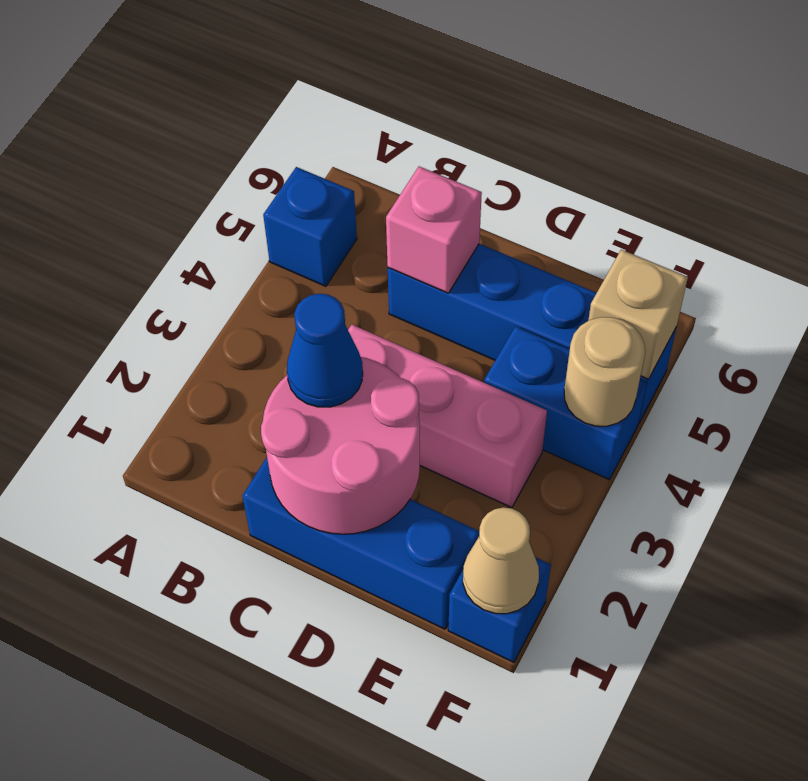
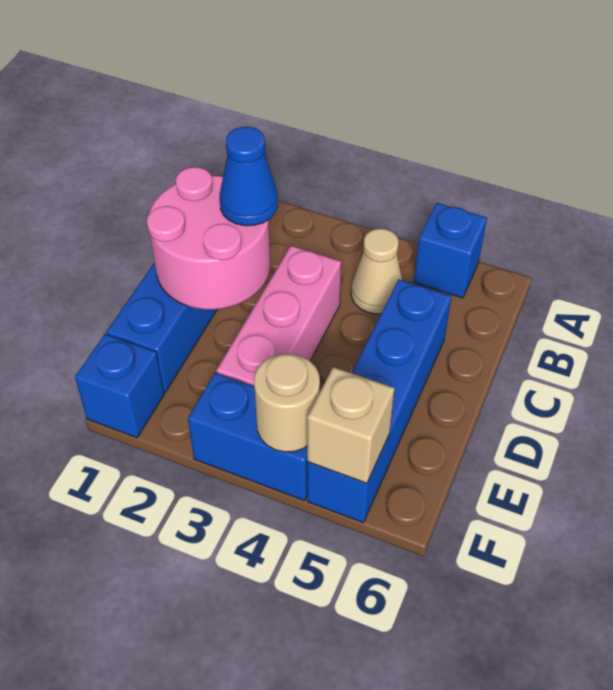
pink brick C5 level 2 -> none
blue brick E4:F4 level 1 -> blue brick F3:F4 level 1
tan cone F1 level 2 -> tan cone B4 level 1

